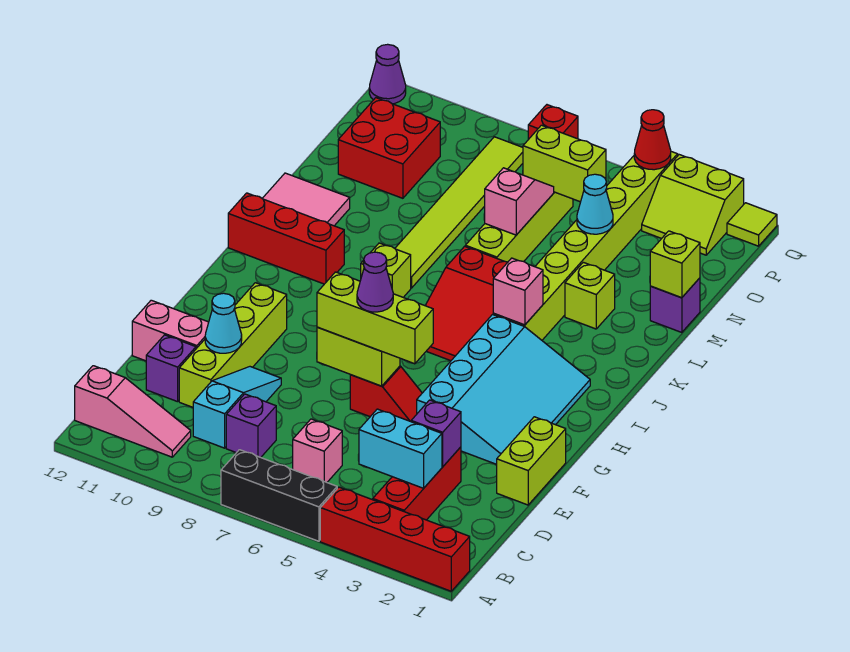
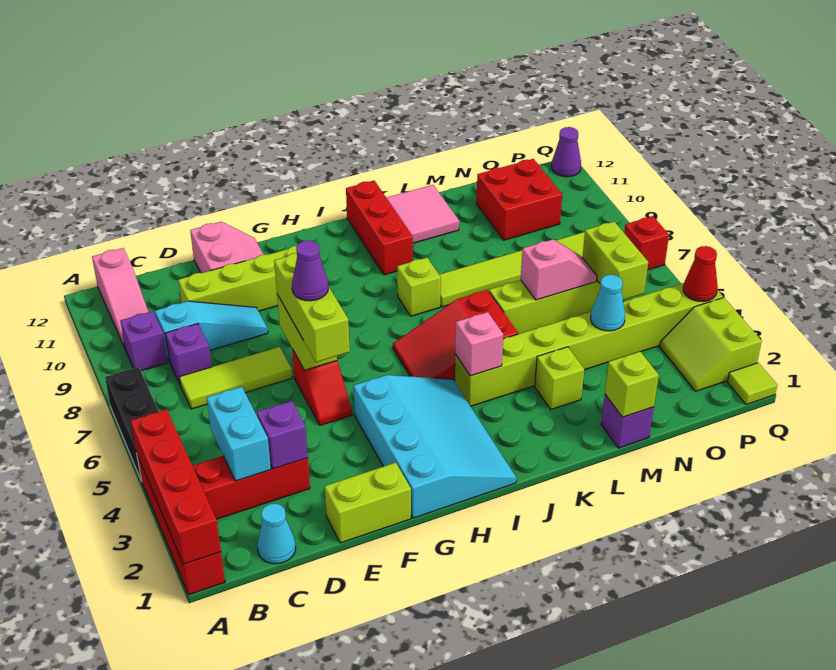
none -> red brick A1:A4 level 2
pink brick C6 level 1 -> none
none -> lime tile C7:E7 level 1
purple brick D11 level 1 -> purple brick B9 level 1
cyan cone E10 level 2 -> cyan cone C1 level 1
cyan slope F2:I4 level 1 top 4 -> cyan slope G1:I4 level 1 top G

